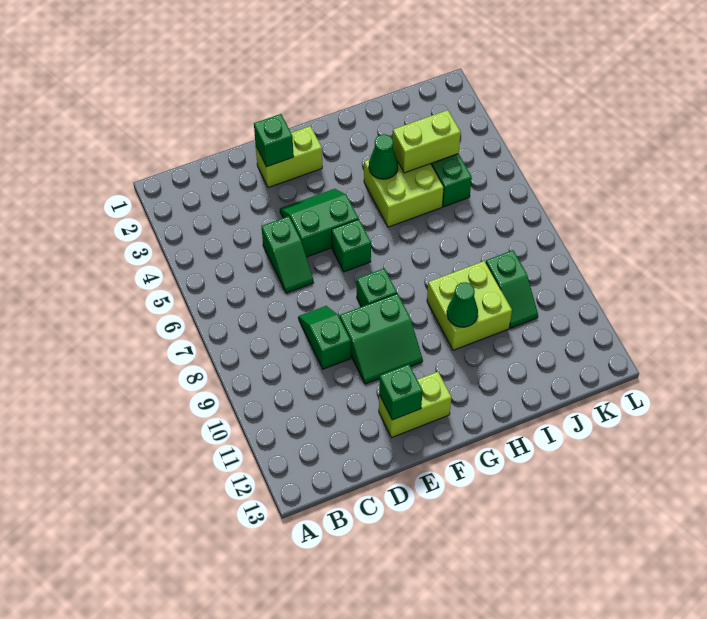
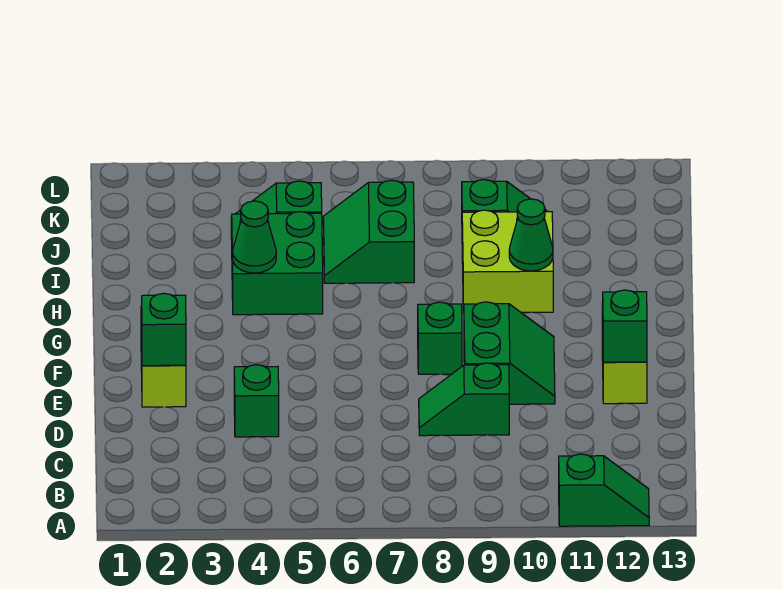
green slope D5:D6 level 1 top 5 -> green slope A11:A12 level 1 top 11
green slope E4:F5 level 1 top 5 -> green slope I6:J7 level 1 top 7
green brick F6 level 1 -> green brick D4 level 1
lime brick H4:I5 level 1 -> green brick H4:I5 level 1
lime brick I4:J4 level 2 -> none

